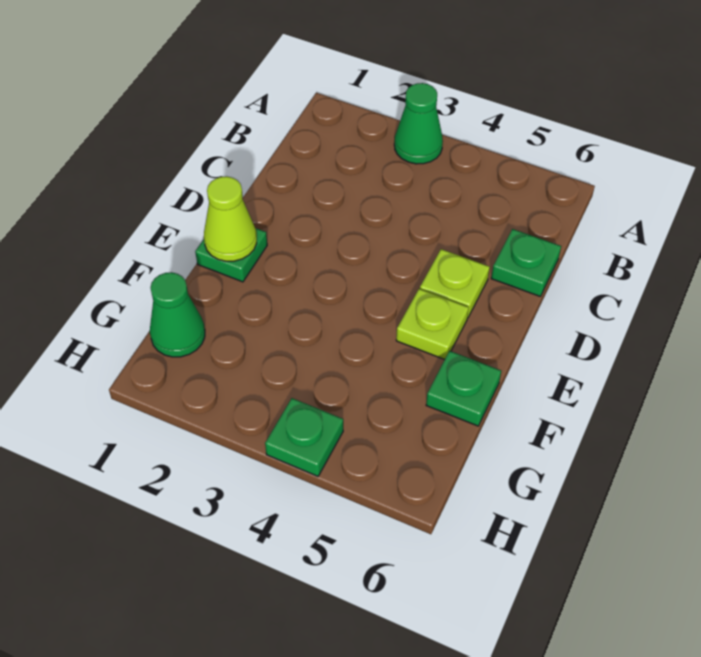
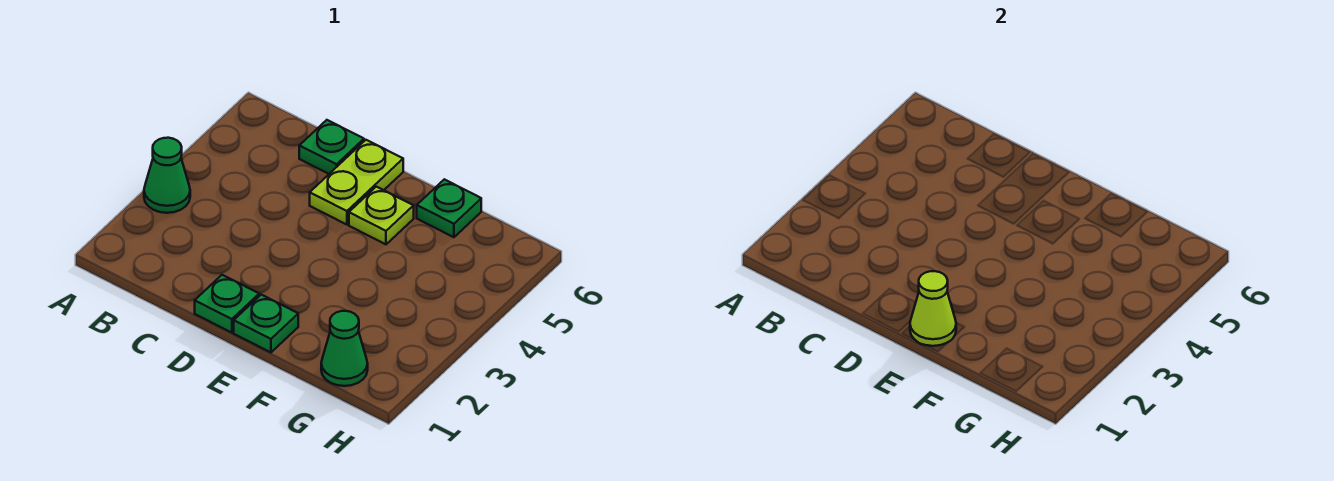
lime plate D5 level 1 -> lime plate D5:D6 level 1
green plate H4 level 1 -> green plate D1 level 1

